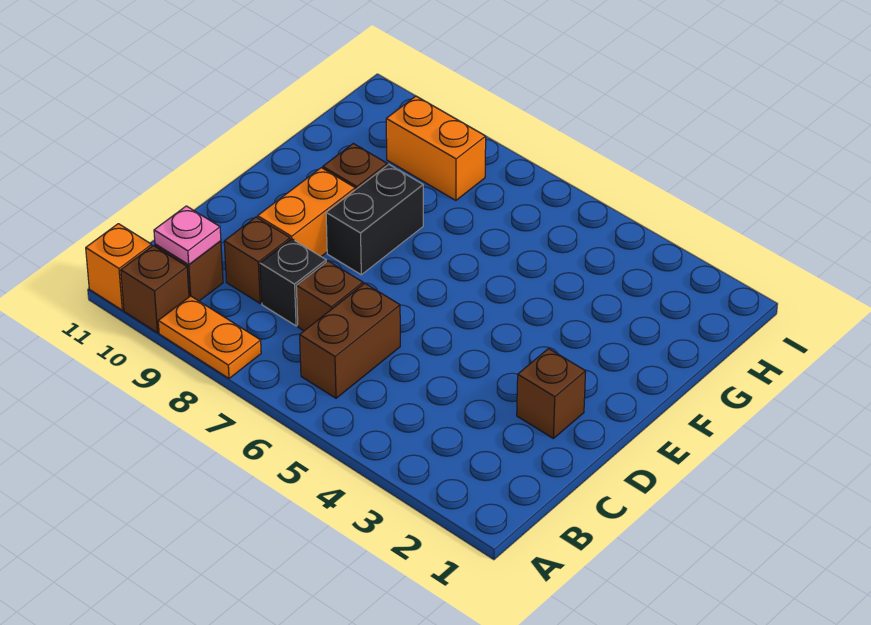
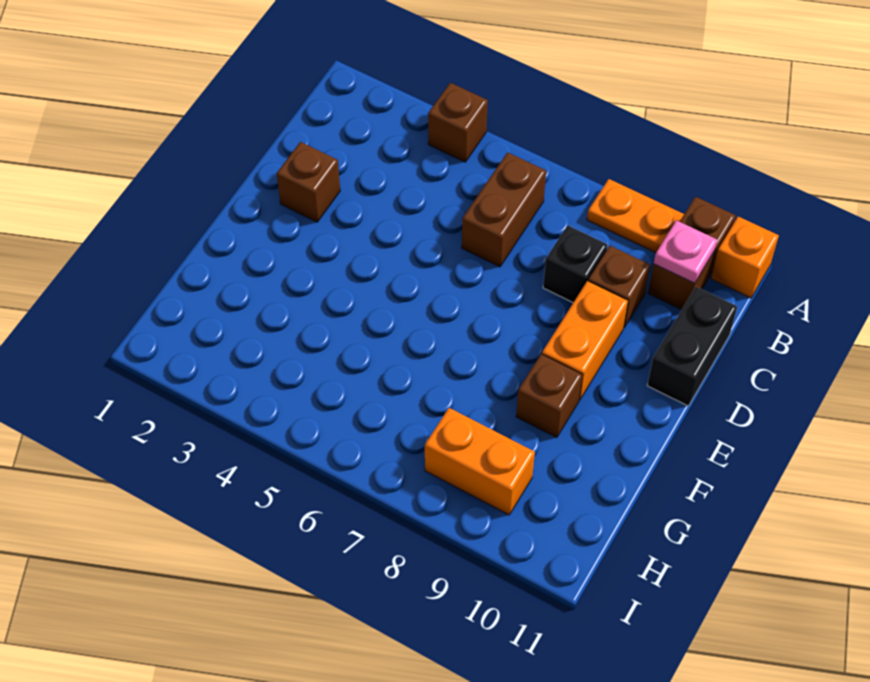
brown brick C7 level 1 -> brown brick A4 level 1
black brick E8:F8 level 1 -> black brick C11:D11 level 1

